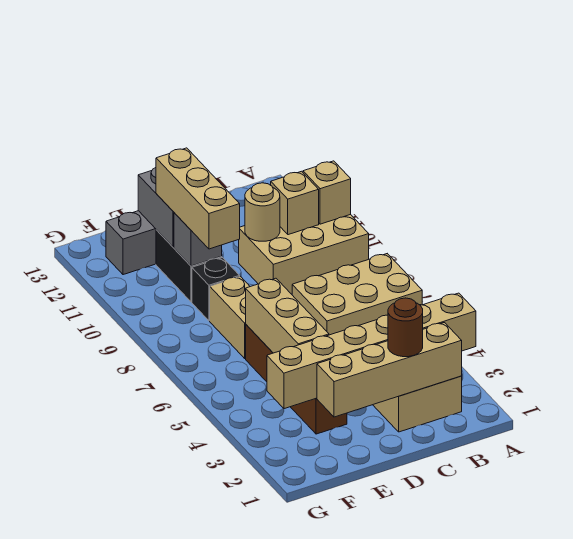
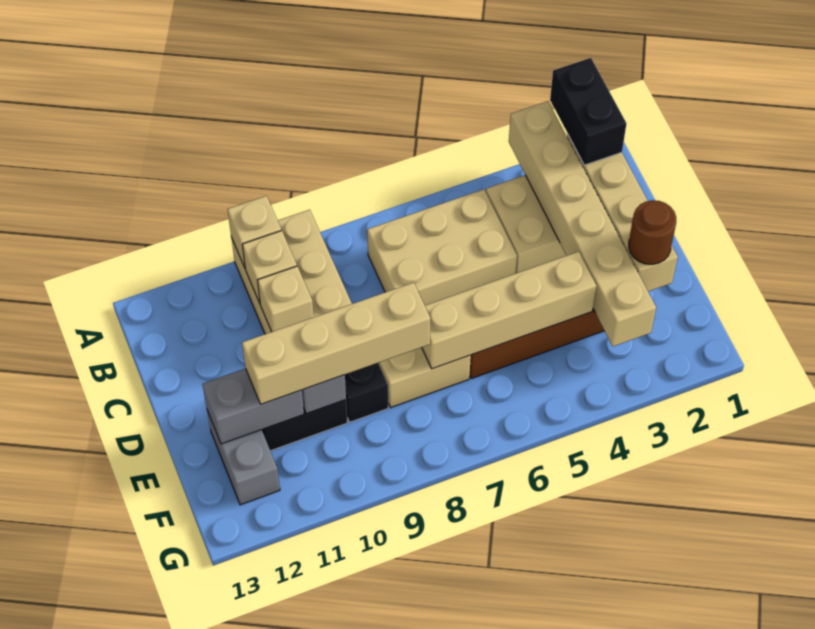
none -> black brick A2:B2 level 3
tan brick A6:C7 level 1 -> tan brick B5:C7 level 1
brown round brick C2 level 3 -> brown round brick E2 level 3
tan round brick C10 level 2 -> tan brick C10 level 2
tan brick E4:E6 level 2 -> tan brick E4:E7 level 2
tan brick E9:E11 level 3 -> tan brick E8:E11 level 3

